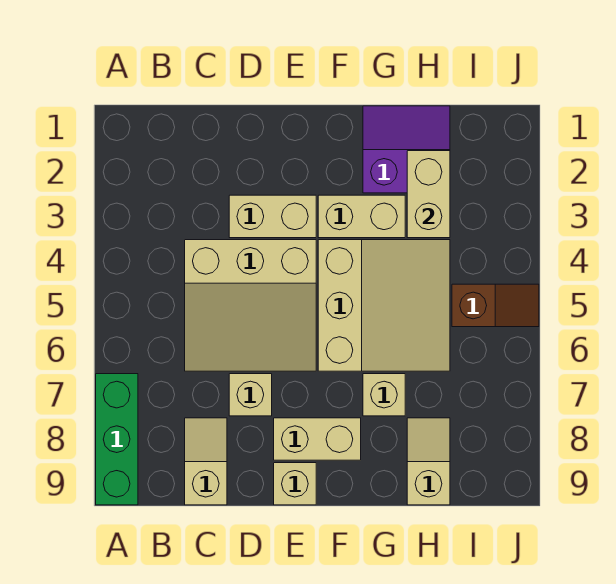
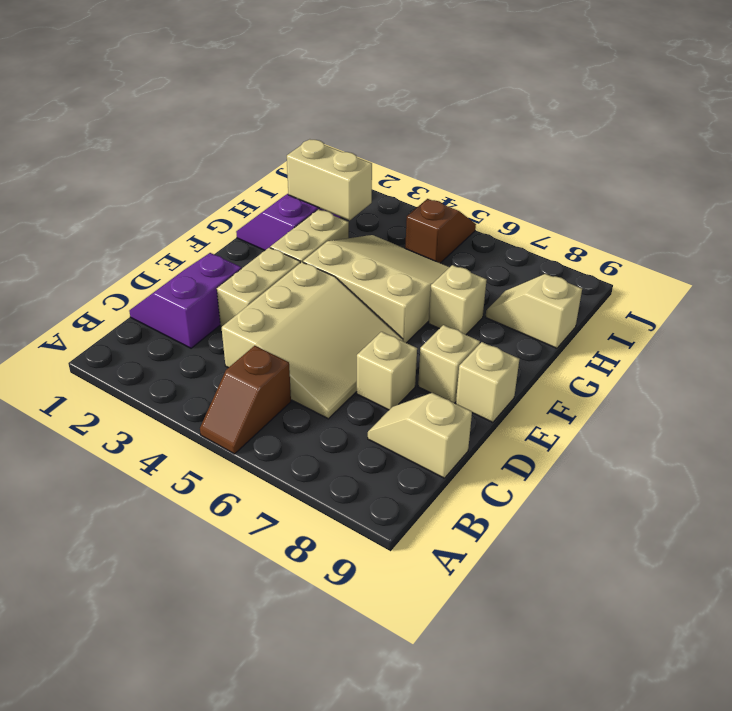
none -> brown slope A5:B5 level 1 top B
green brick A7:A9 level 1 -> none
none -> purple slope C1:D2 level 1 top 2
tan brick E8:F8 level 1 -> tan brick E8 level 1

